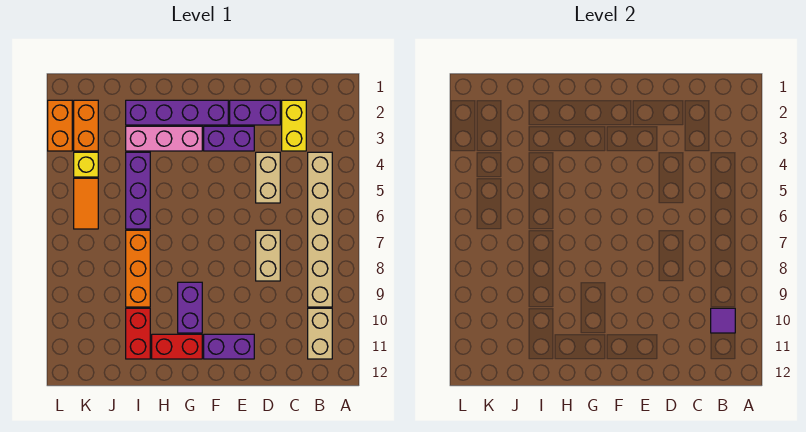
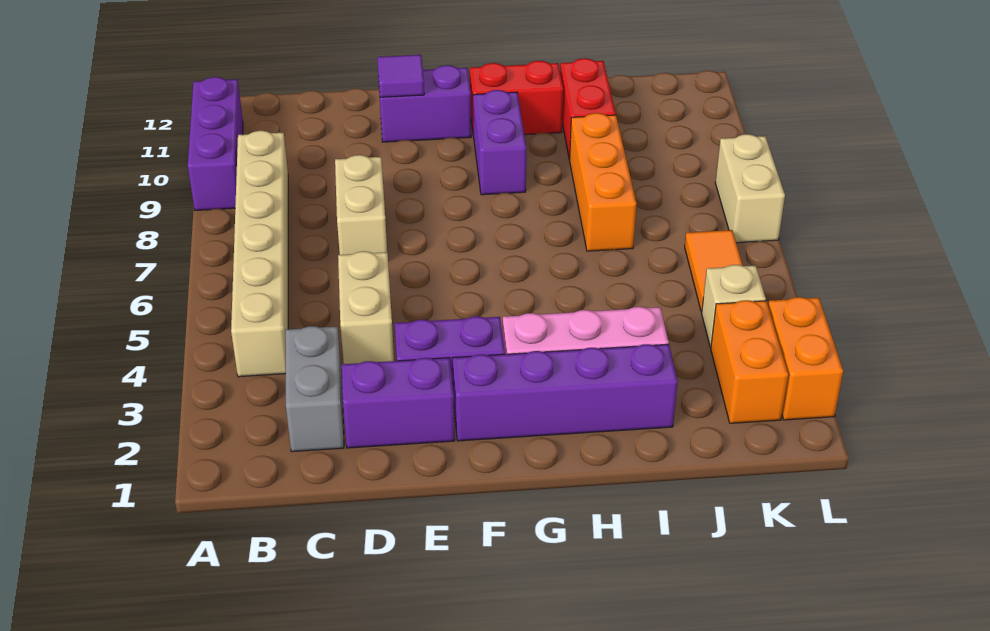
tan brick B10:B11 level 1 -> tan brick L7:L8 level 1
purple tile B10 level 2 -> purple tile E11 level 2
yellow brick C2:C3 level 1 -> grey brick C2:C3 level 1
purple brick I4:I6 level 1 -> purple brick A9:A11 level 1
yellow brick K4 level 1 -> tan brick K4 level 1

